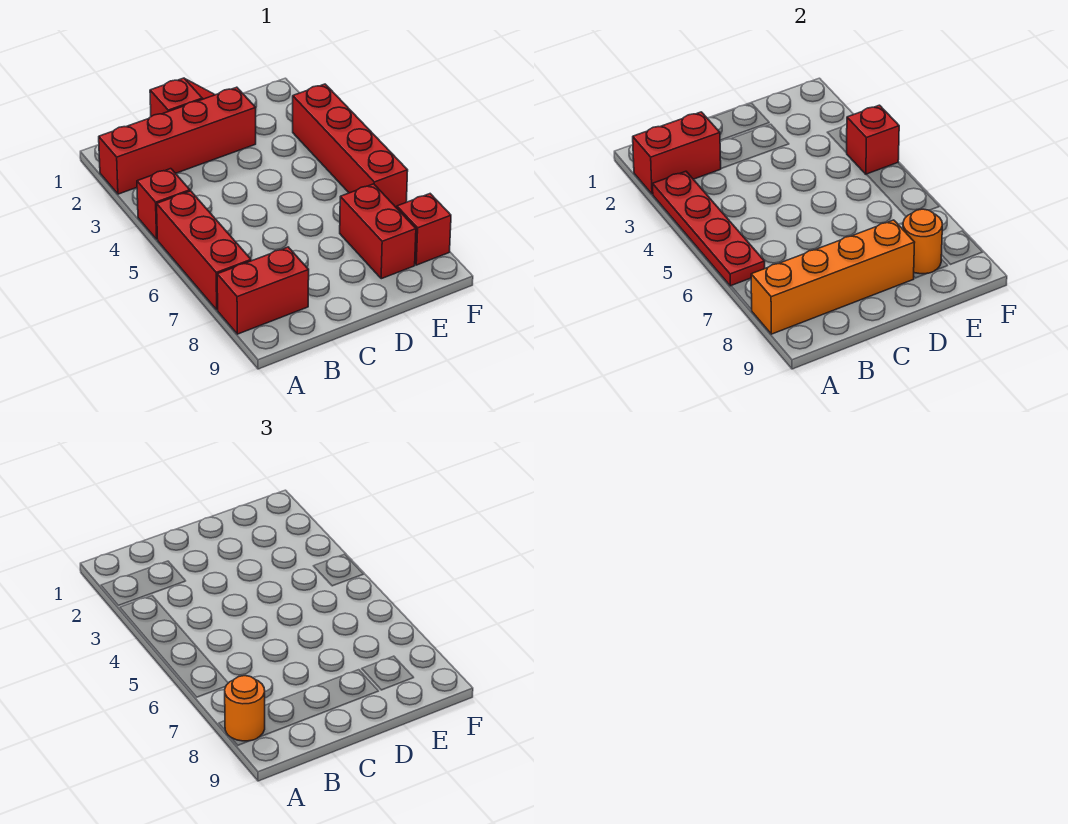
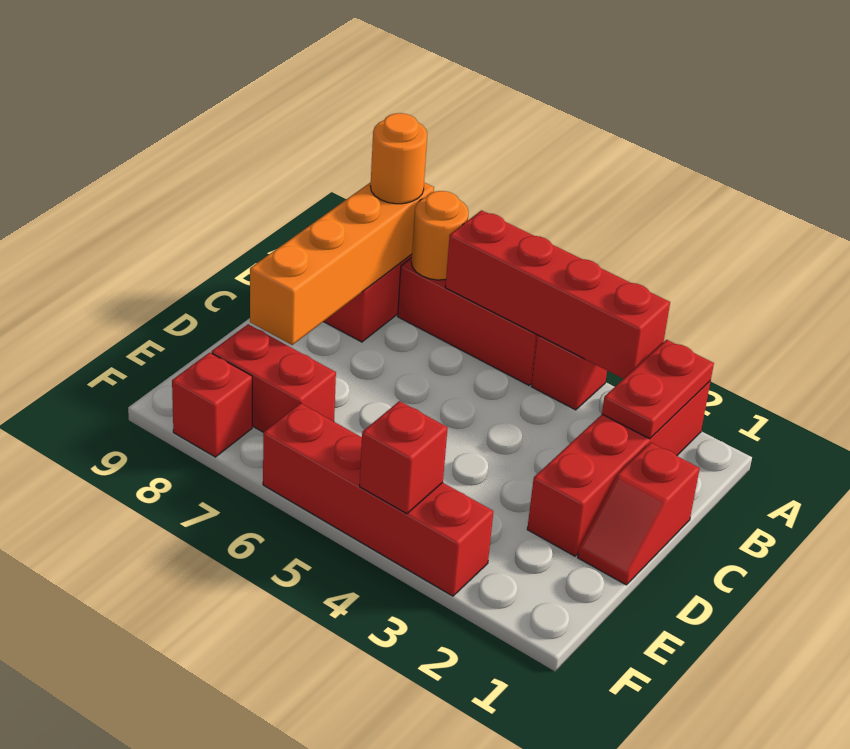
red brick A2:B2 level 2 -> red plate A2:B2 level 2
red plate A3:A6 level 2 -> red brick A3:A6 level 2
orange round brick E8 level 2 -> orange round brick A7 level 2

